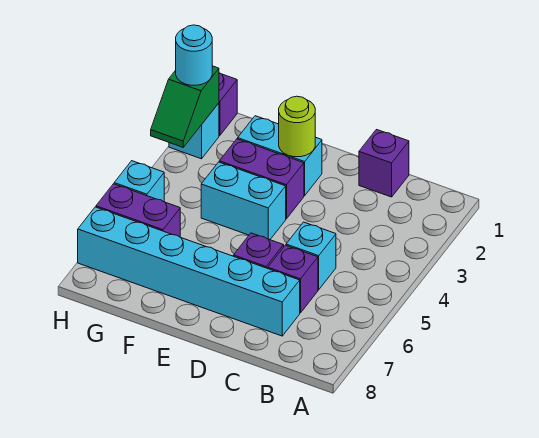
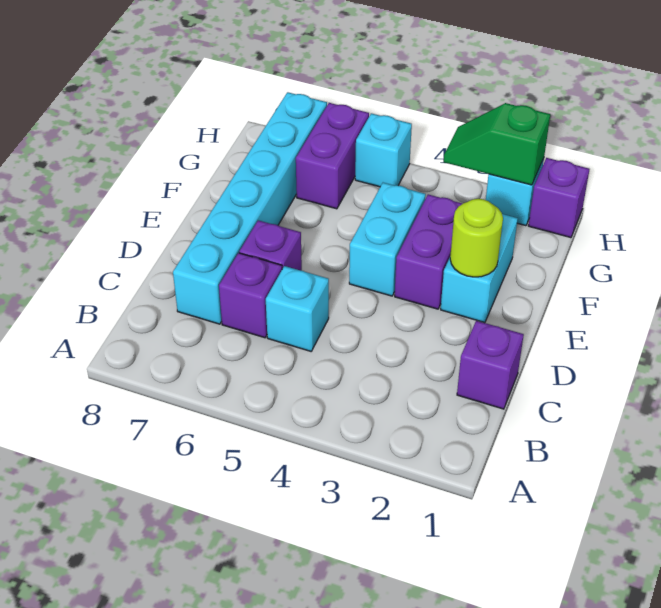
cyan round brick H2 level 3 -> none

